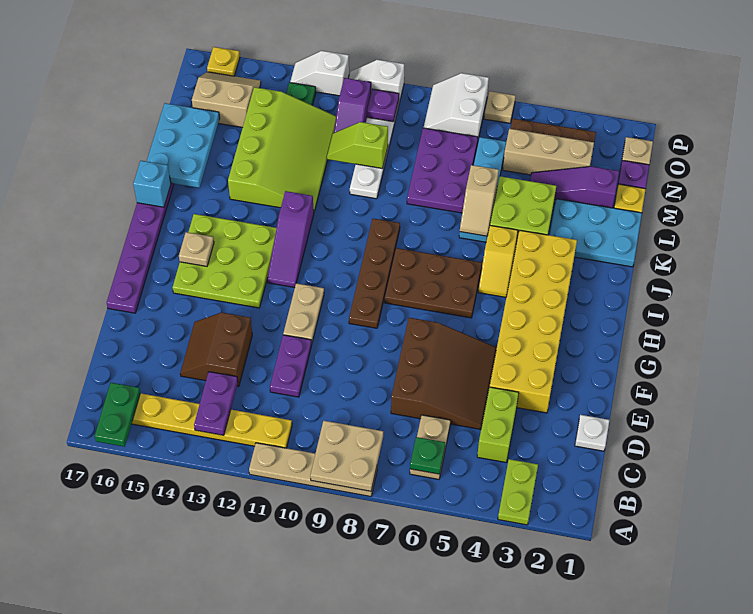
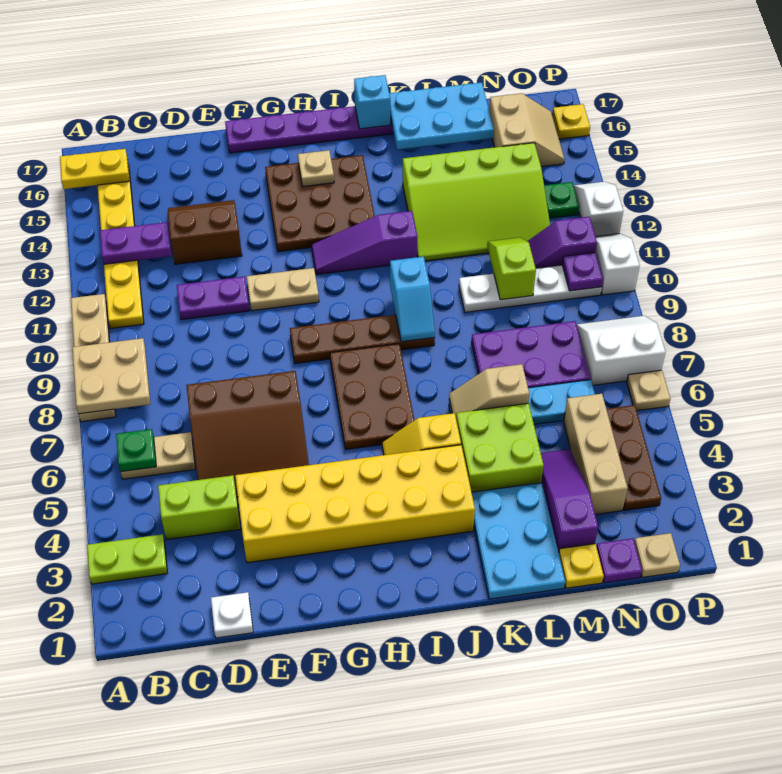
green plate A16:B16 level 2 -> yellow plate A16:B16 level 2
lime plate G13:I15 level 1 -> brown plate G13:I15 level 1
none -> cyan slope J9:J10 level 2 top 10

